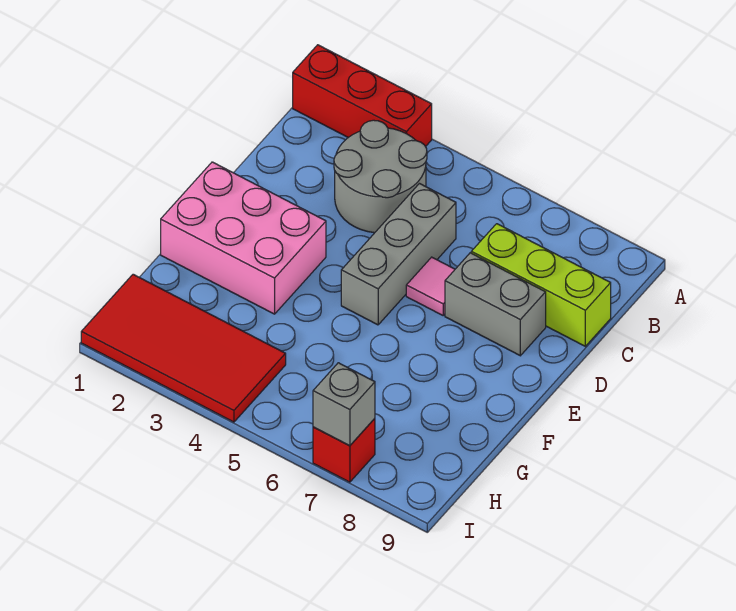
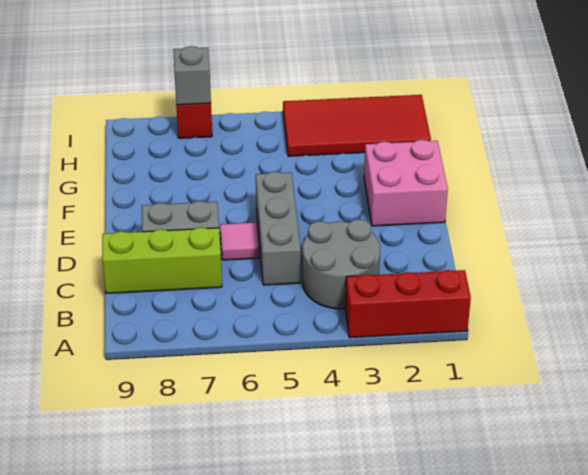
pink brick E1:F3 level 1 -> pink brick E1:F2 level 1

